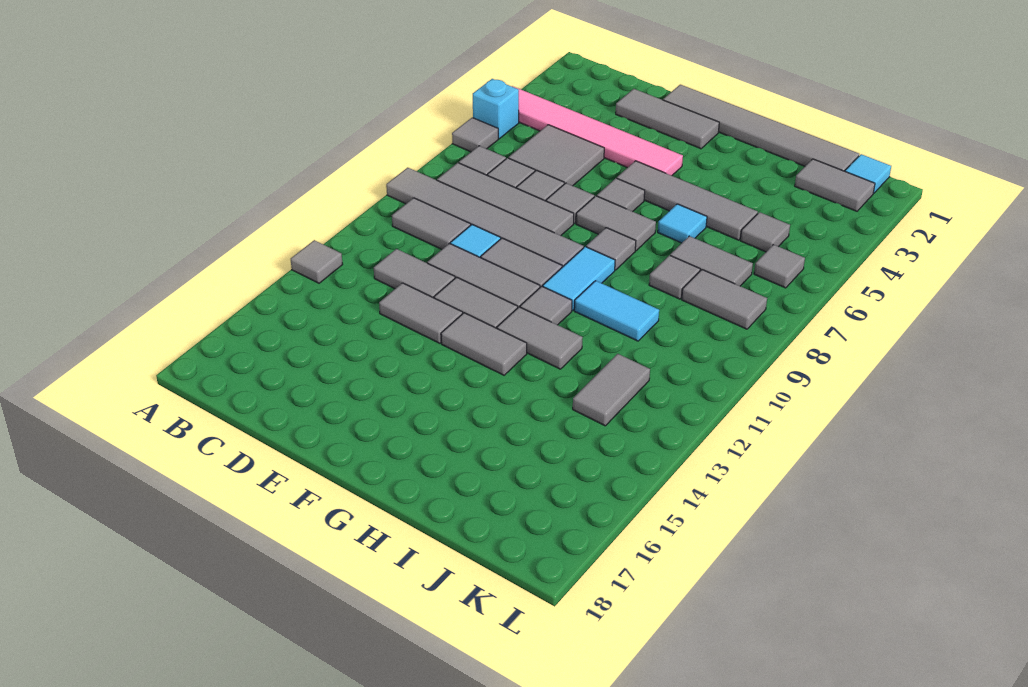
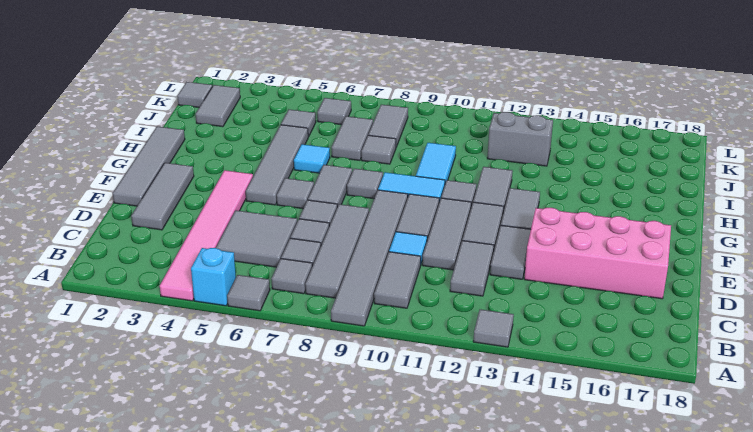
none -> pink brick D14:E17 level 1
grey tile E1:J1 level 1 -> grey tile E1:H1 level 1
grey tile J12:J13 level 1 -> grey brick J12:J13 level 1
cyan tile K1 level 1 -> grey tile K1 level 1

